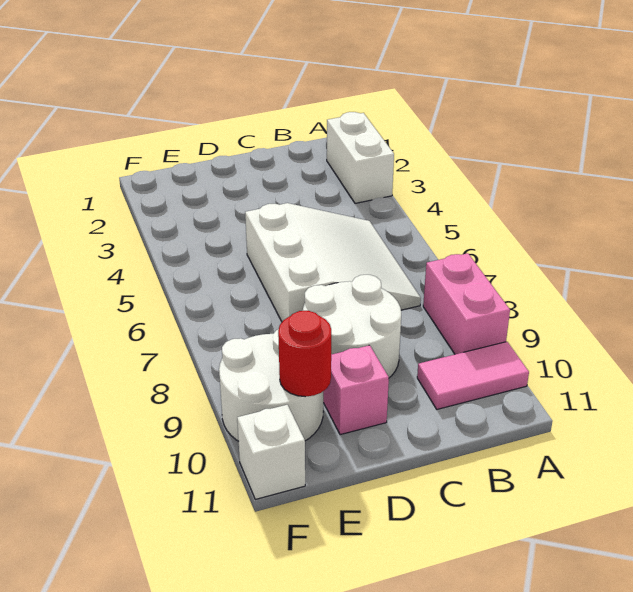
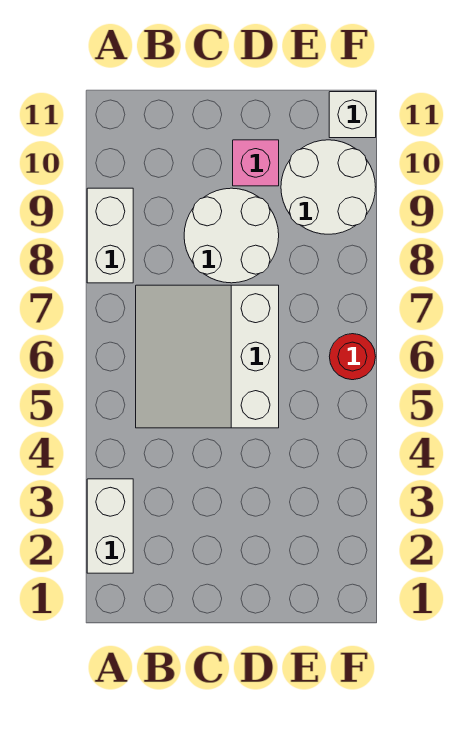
pink brick A8:A9 level 1 -> white brick A8:A9 level 1
pink tile A10:B10 level 1 -> none
red round brick E10 level 2 -> red round brick F6 level 1

